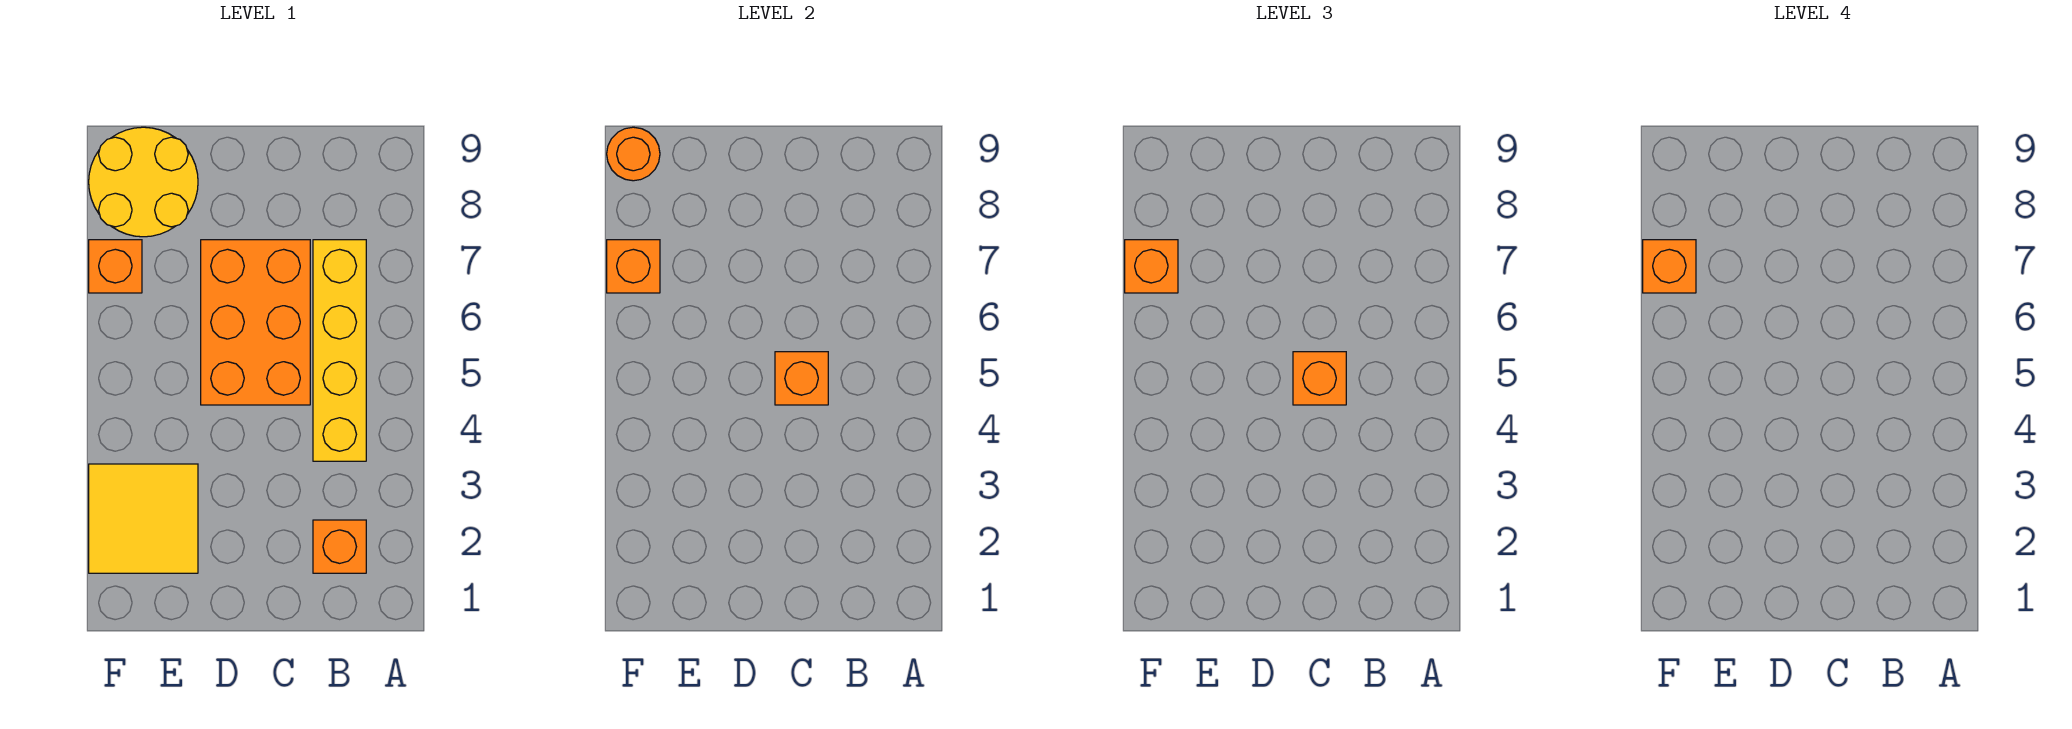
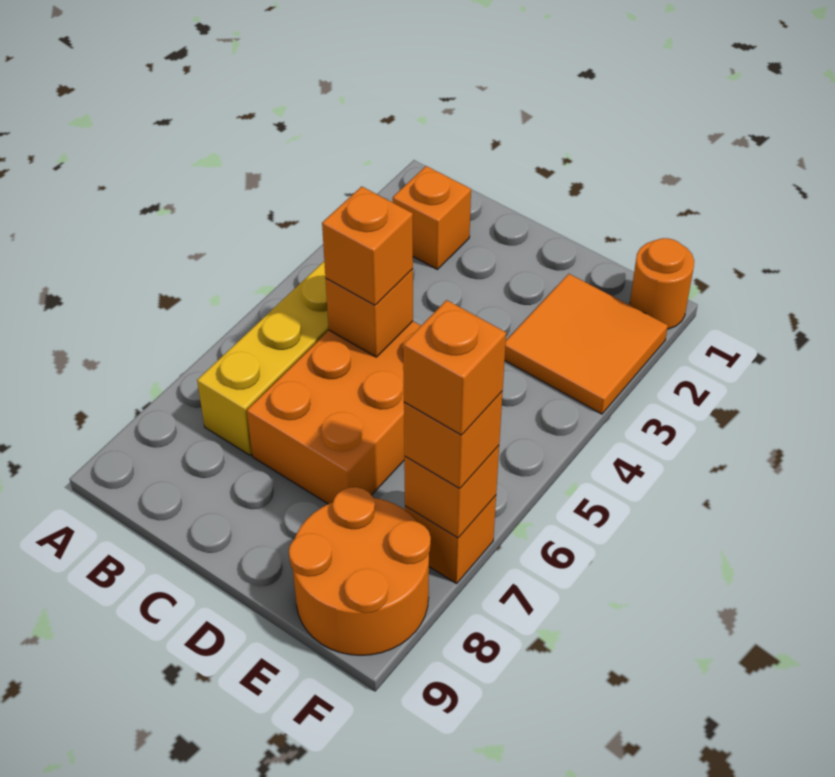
yellow tile E2:F3 level 1 -> orange tile E2:F3 level 1
yellow round brick E8:F9 level 1 -> orange round brick E8:F9 level 1
orange round brick F9 level 2 -> orange round brick F1 level 1

